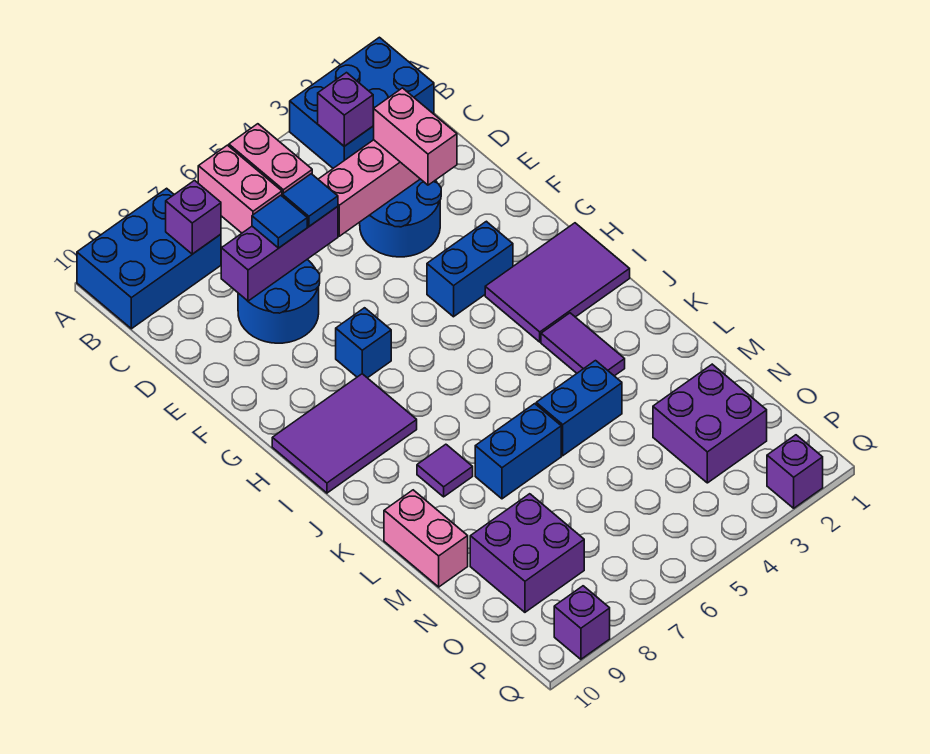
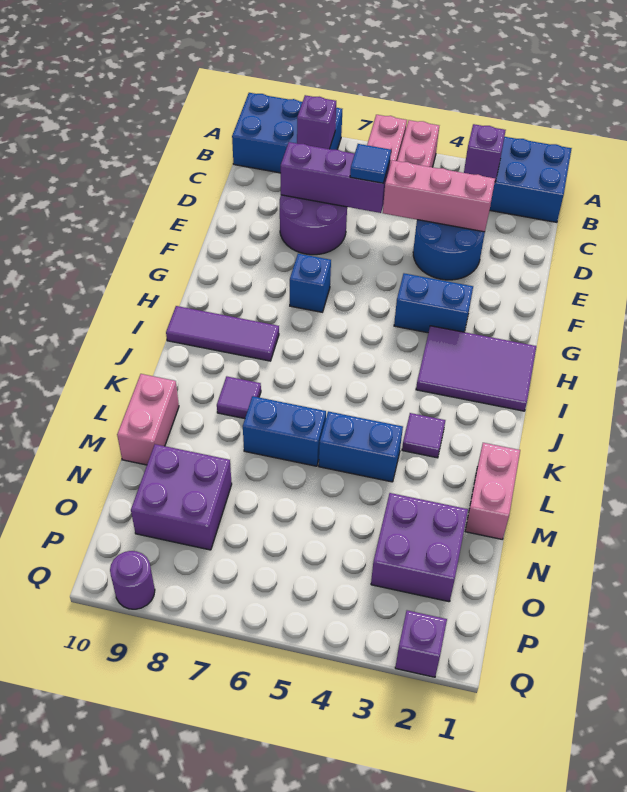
pink brick D3:E3 level 3 -> pink brick L1:M1 level 1
blue round brick D7:E8 level 1 -> purple round brick D7:E8 level 1
blue tile D7 level 3 -> none
purple tile H8:I10 level 1 -> purple tile I8:I10 level 1
purple tile J3:K3 level 1 -> purple tile K3 level 1
purple brick Q9 level 1 -> purple round brick Q9 level 1

